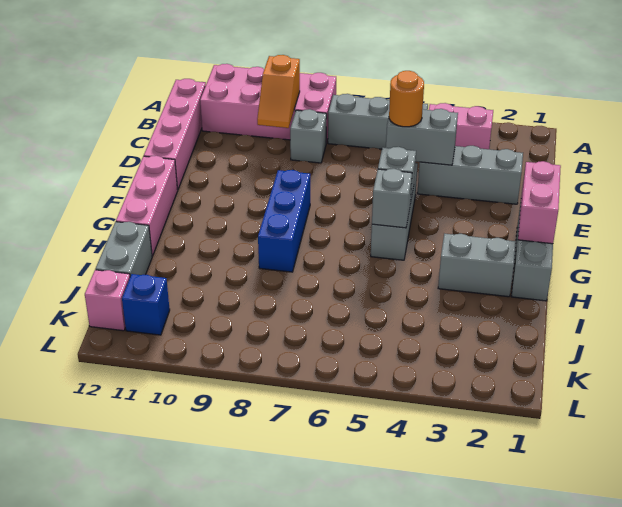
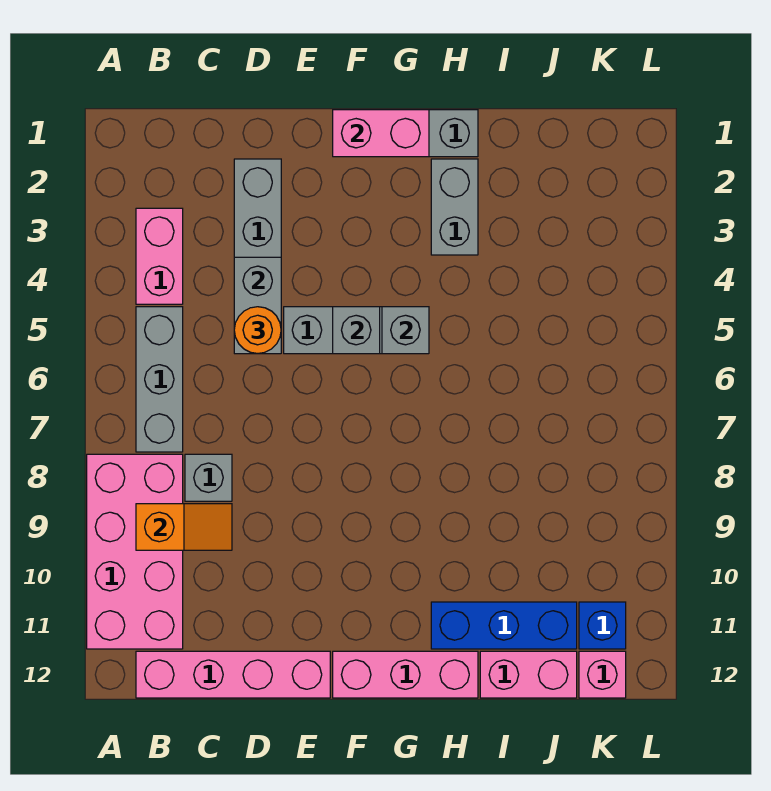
blue brick F8:H8 level 1 -> blue brick H11:J11 level 1
grey brick I12:J12 level 1 -> pink brick I12:J12 level 1

